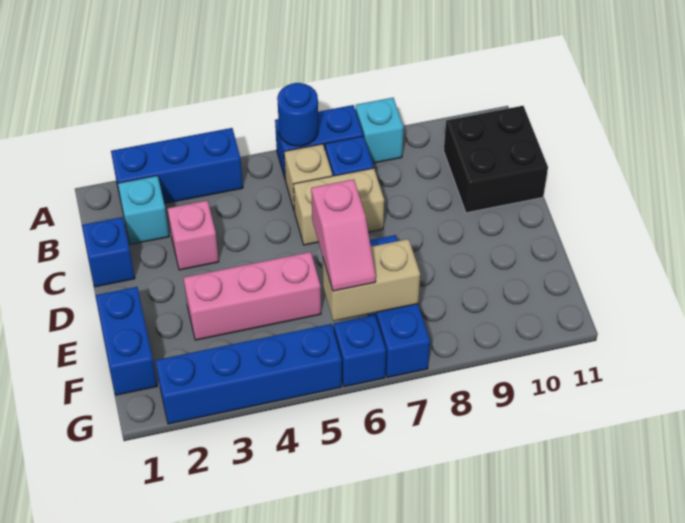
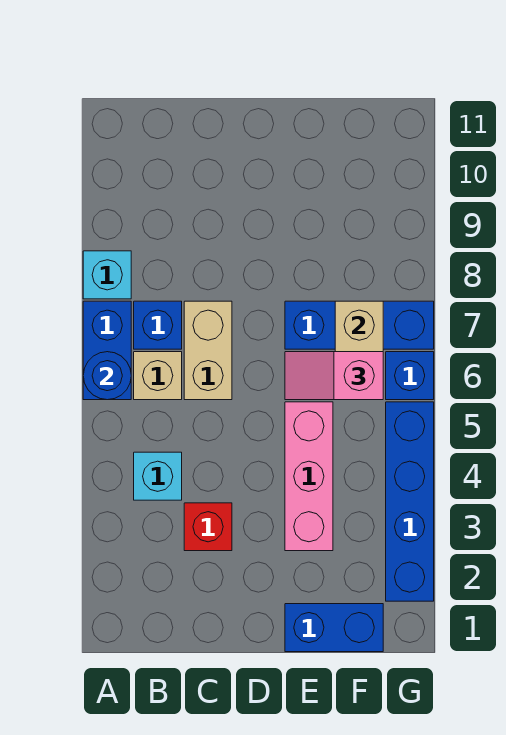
blue brick A2:A4 level 1 -> none
cyan brick B2 level 1 -> cyan brick B4 level 1
black brick B10:C11 level 1 -> none
blue brick C1 level 1 -> none
pink brick C3 level 1 -> red brick C3 level 1
pink slope E6:F6 level 3 top E -> pink slope E6:F6 level 3 top F

